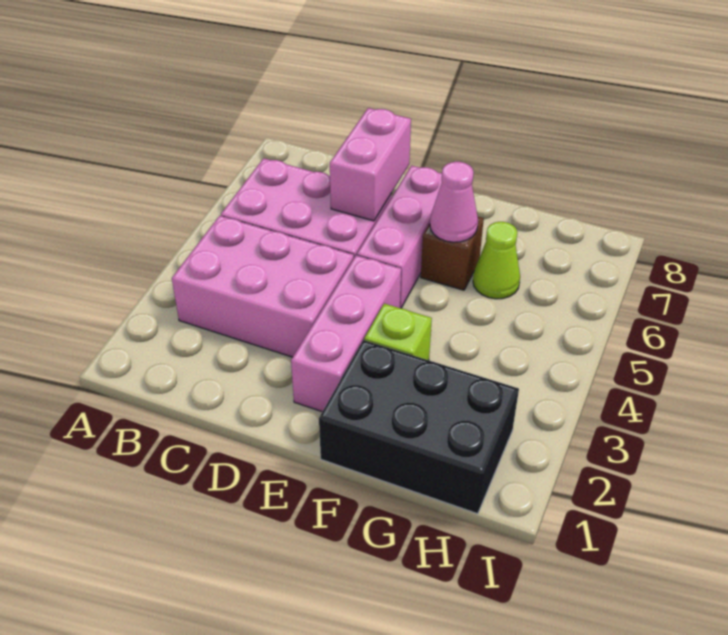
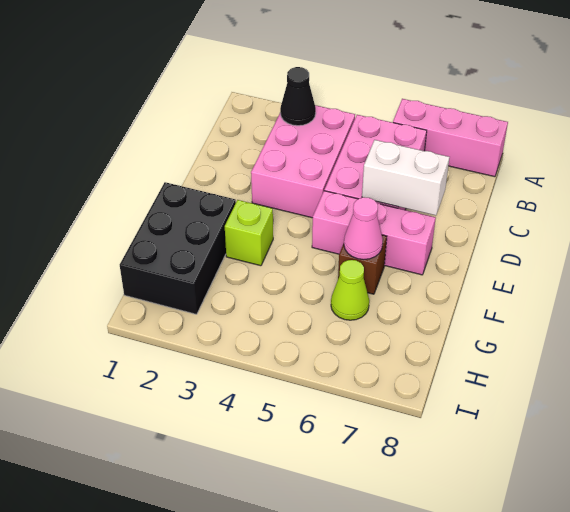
none -> black cone B3 level 2
pink brick D6:D7 level 2 -> white brick D6:D7 level 2
pink brick E2:E4 level 1 -> pink brick A6:A8 level 1

